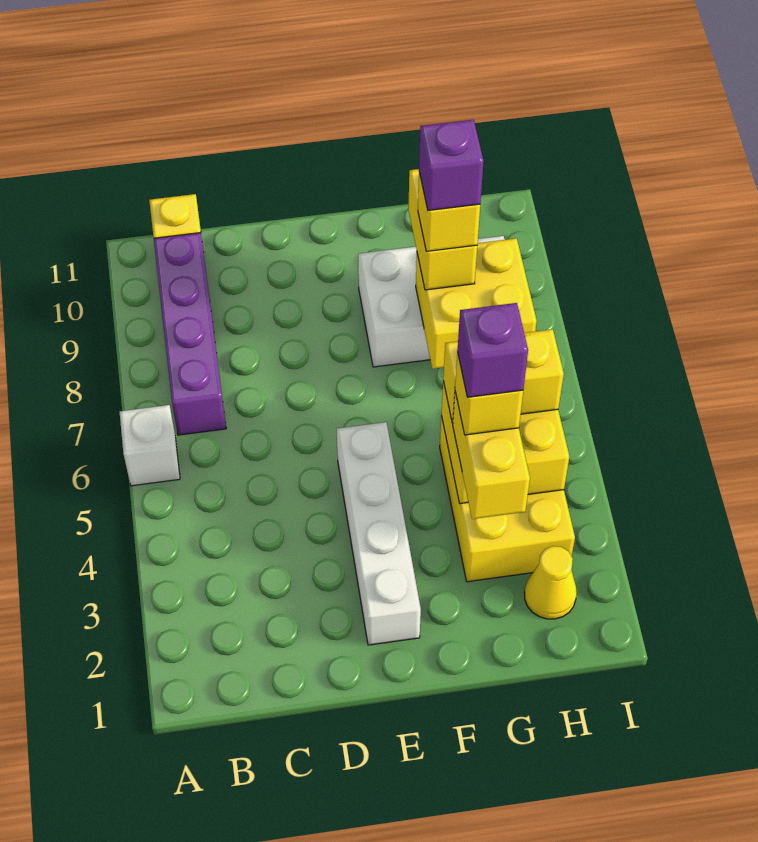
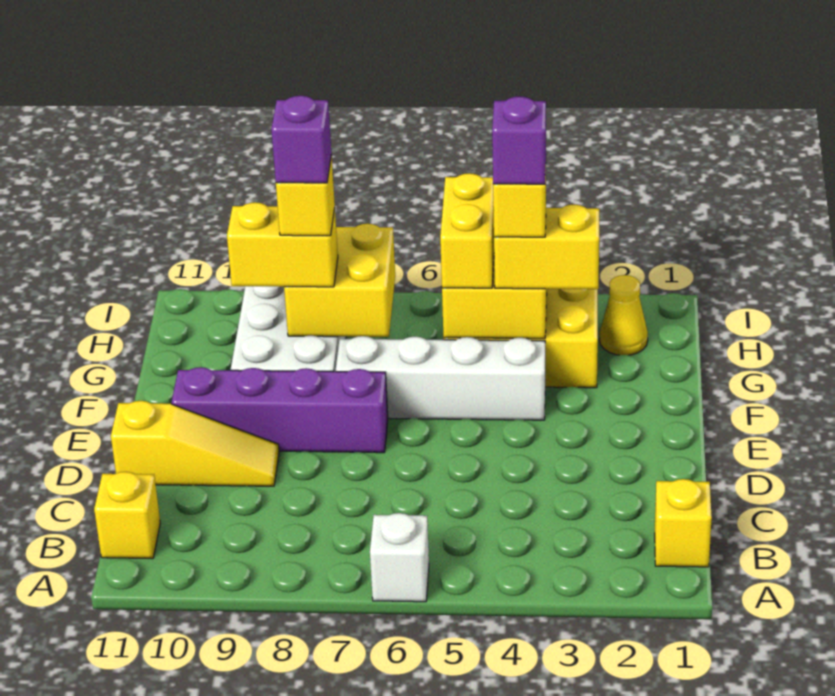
none -> yellow brick B1 level 1
purple brick B7:B10 level 1 -> purple brick E7:E10 level 1
none -> yellow slope D9:D11 level 1 top 11
white brick E2:E5 level 1 -> white brick F4:F7 level 1

